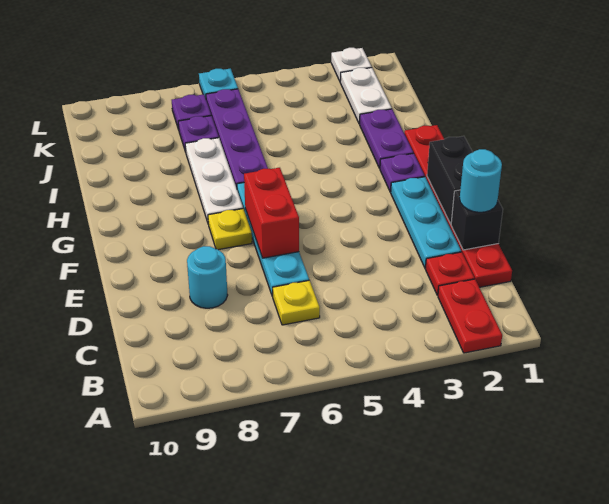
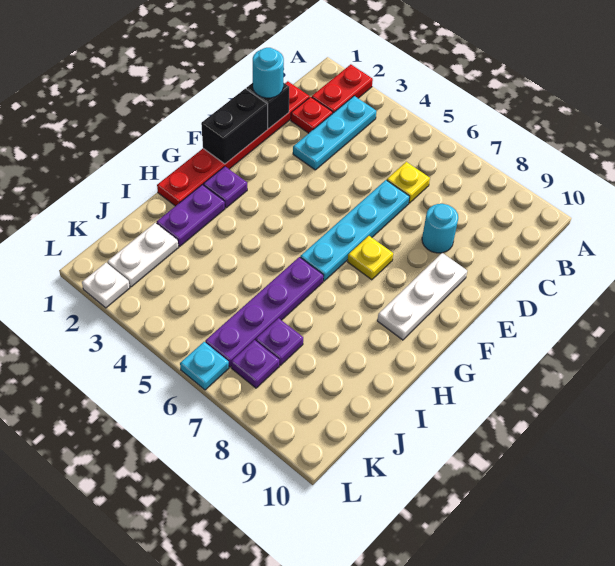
cyan plate D2:F2 level 1 -> cyan plate B3:D3 level 1
red brick E6:F6 level 2 -> none
white plate G7:I7 level 1 -> white plate E9:G9 level 1

